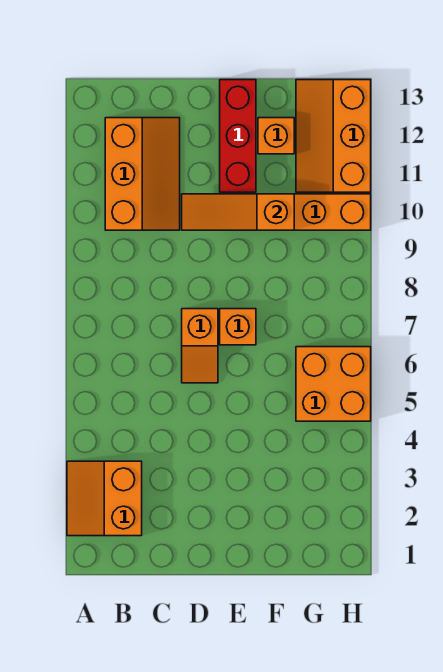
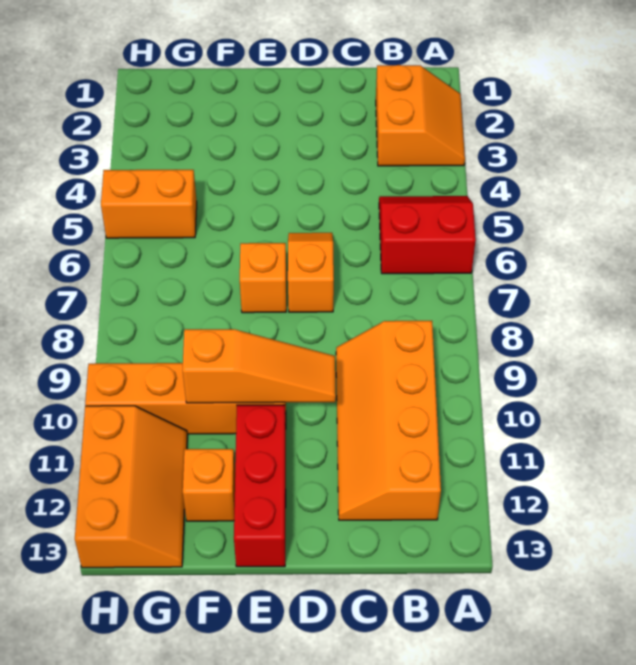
none -> red slope A5:B6 level 1 top 6
orange slope B10:C12 level 1 top B -> orange slope B9:C12 level 1 top B
orange brick G5:H6 level 1 -> orange brick G5:H5 level 1

